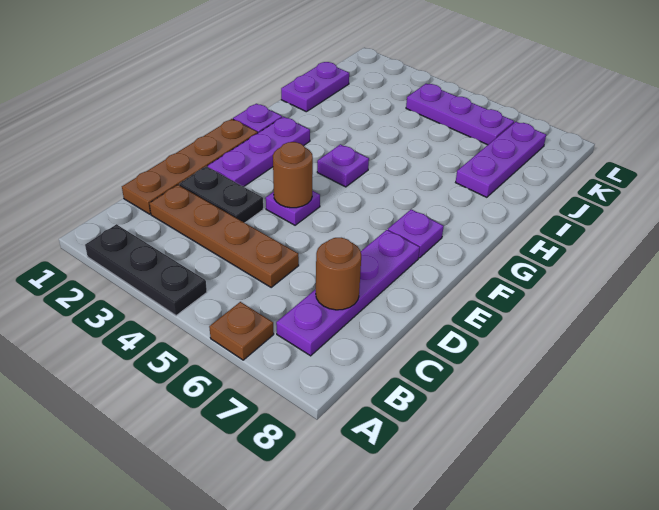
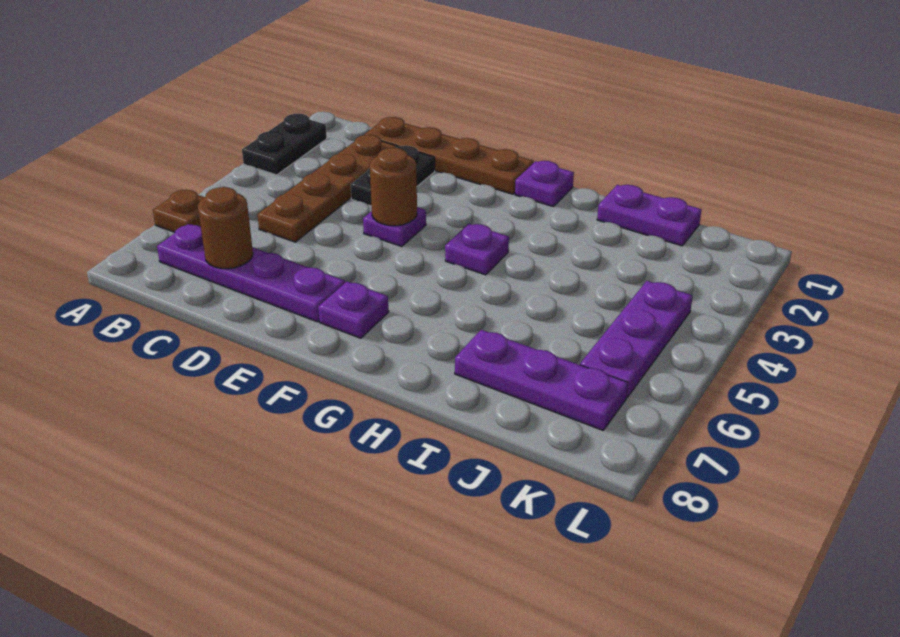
black plate A2:A4 level 1 -> black plate A2:A3 level 1
purple plate E2:G2 level 1 -> none

